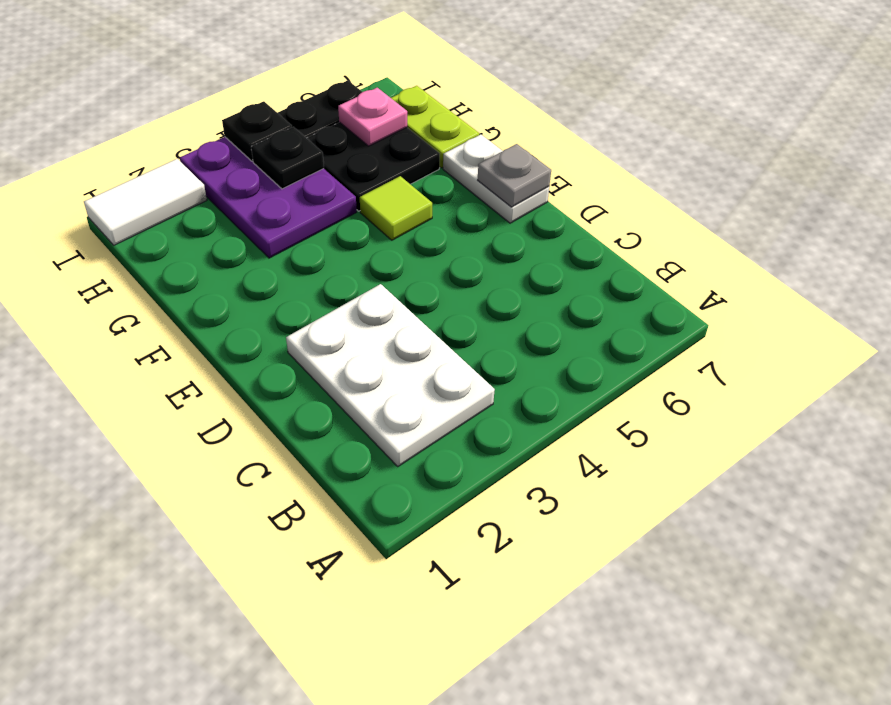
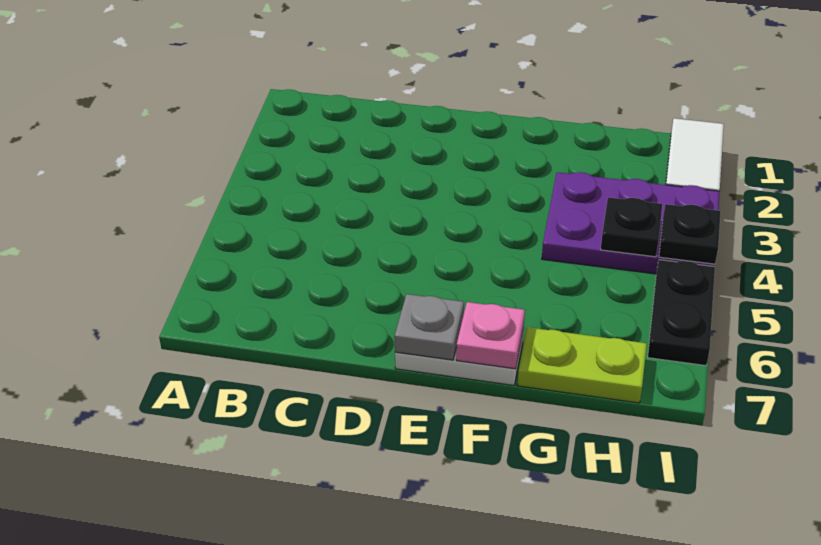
white plate B2:D3 level 1 -> none
lime tile F5 level 1 -> none
black plate G5:H6 level 1 -> none
pink plate H6 level 2 -> pink plate F7 level 2

